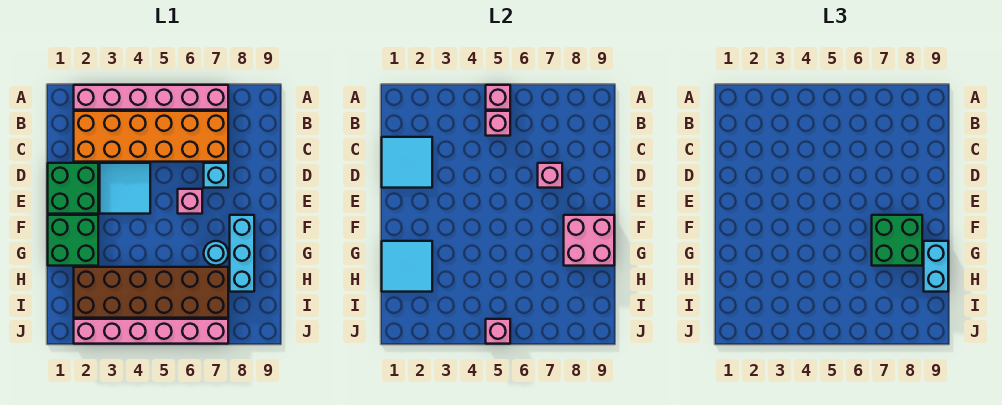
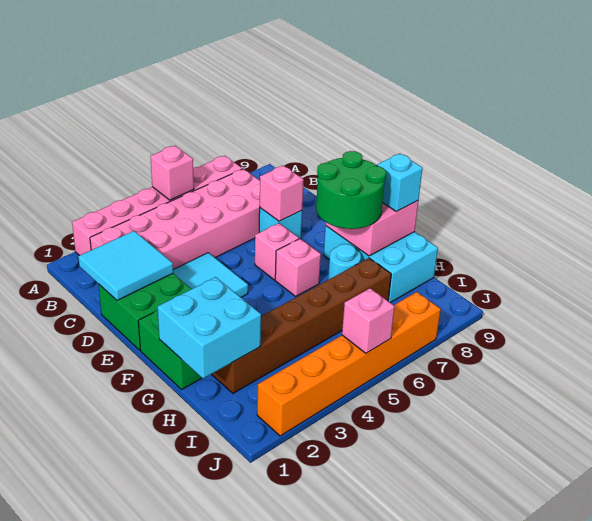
orange brick B2:C7 level 1 -> pink brick B2:C7 level 1
pink brick B5 level 2 -> pink brick F6 level 1
green brick F7:G8 level 3 -> green round brick F7:G8 level 3
cyan brick F8:H8 level 1 -> cyan brick F8:H9 level 1
cyan tile G1:H2 level 2 -> cyan brick G1:H2 level 2
cyan brick G9:H9 level 3 -> cyan brick G9 level 3
brown brick H2:I7 level 1 -> brown brick H2:H7 level 1
pink brick J2:J7 level 1 -> orange brick J2:J7 level 1

